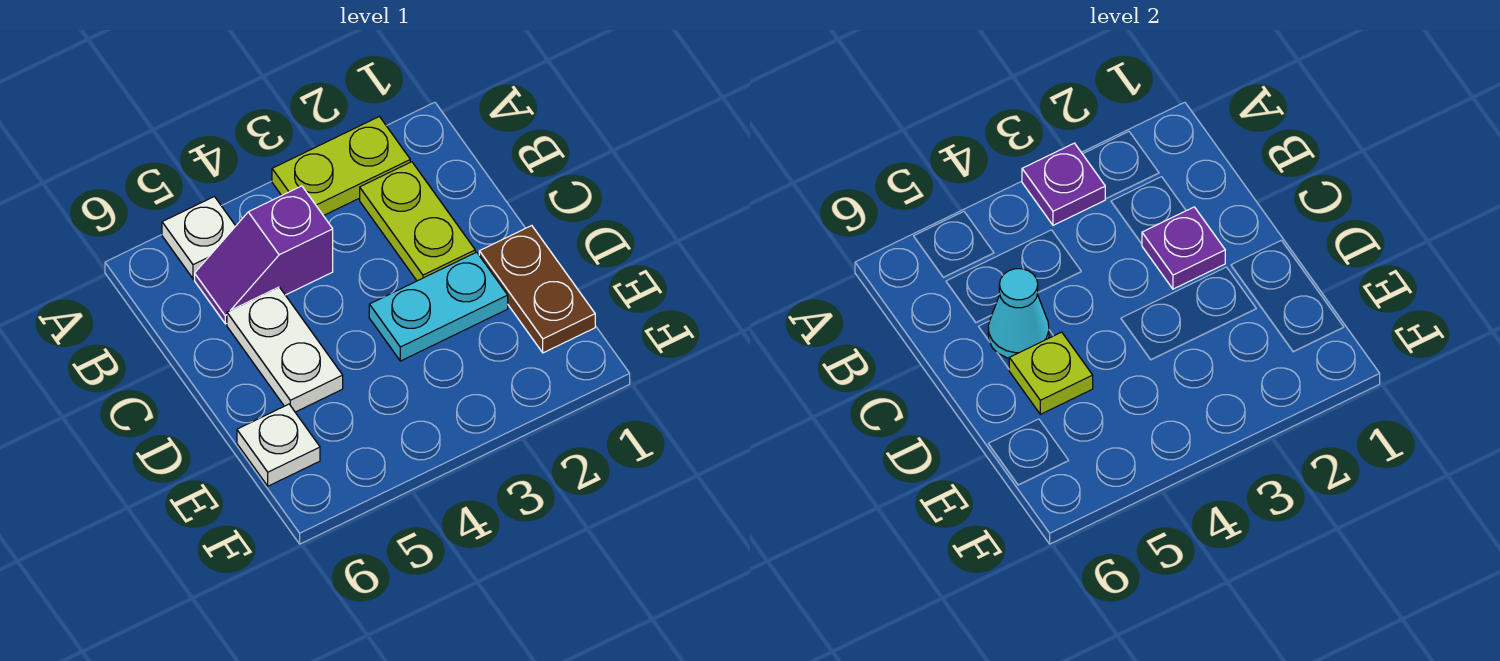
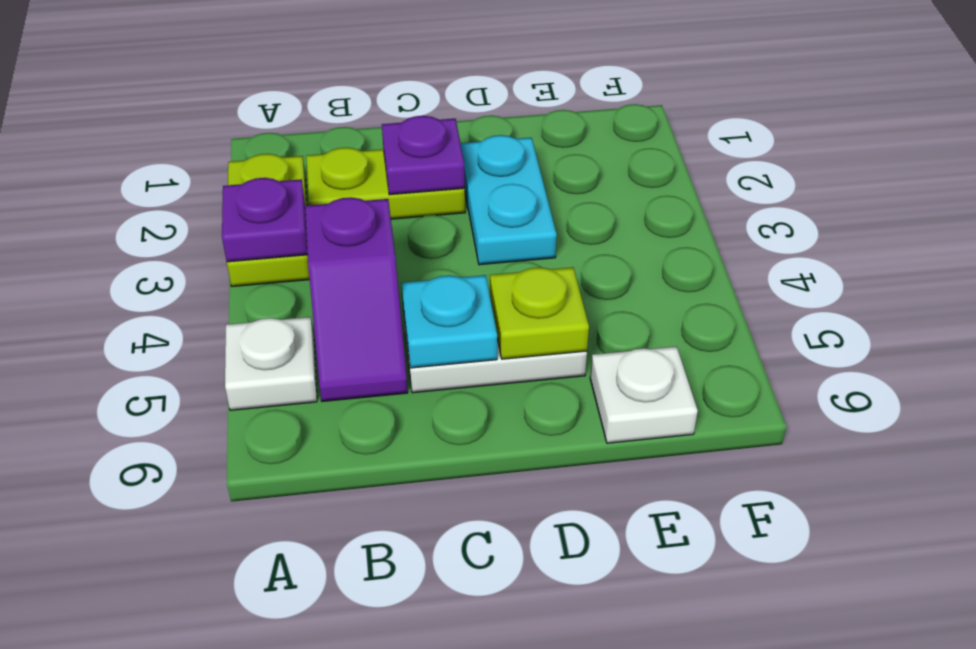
cyan cone C5 level 2 -> cyan plate C5 level 2
brown plate D1:E1 level 1 -> none

